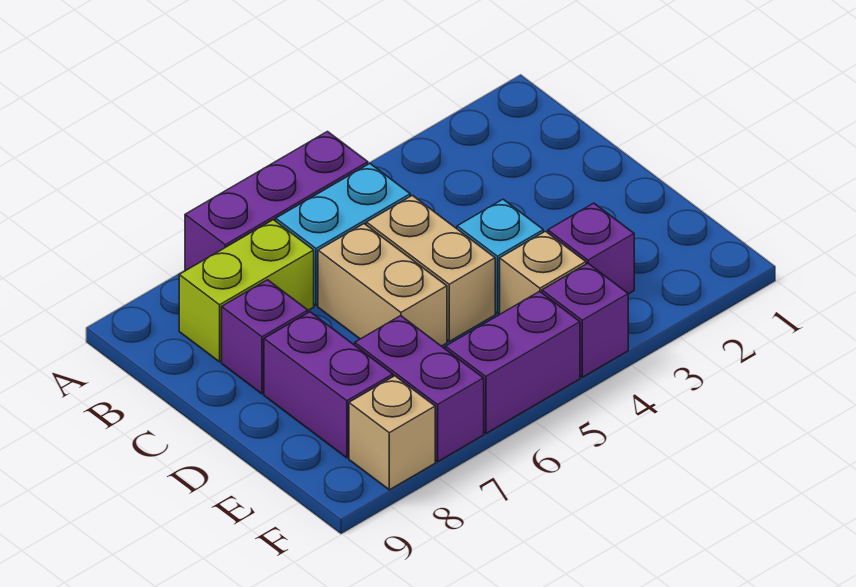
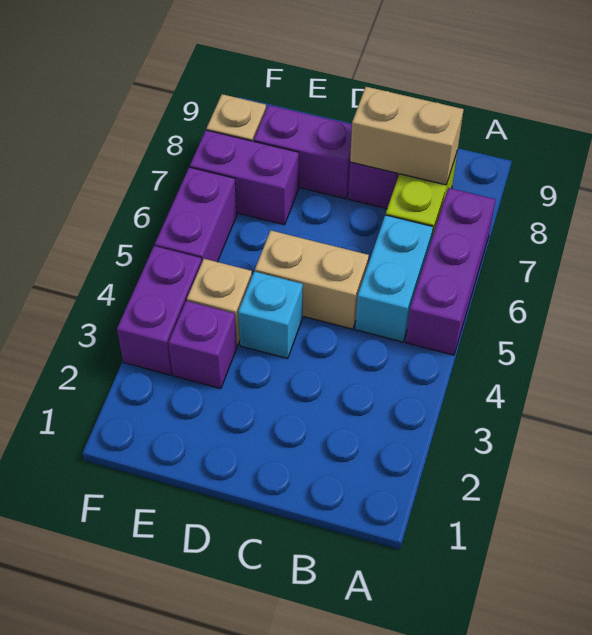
tan brick C6:D6 level 1 -> tan brick B8:C8 level 2
purple brick F4 level 1 -> purple brick F3:F4 level 1

